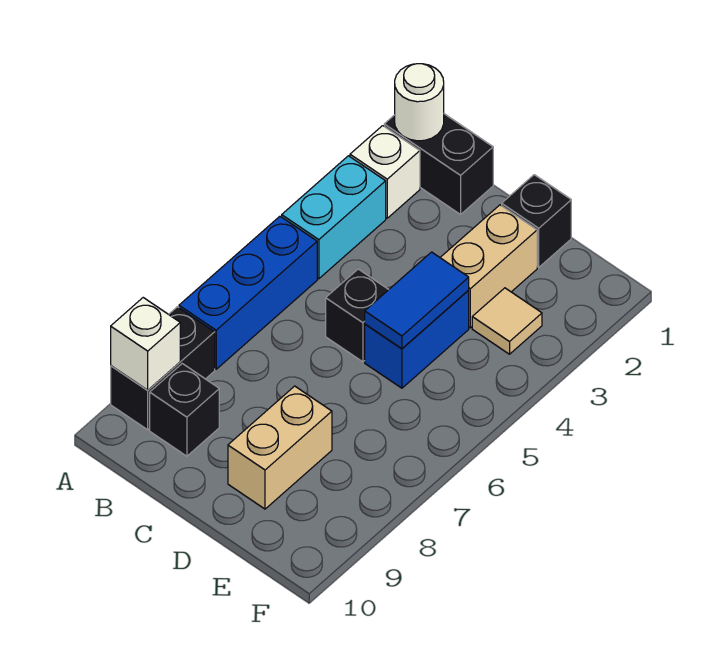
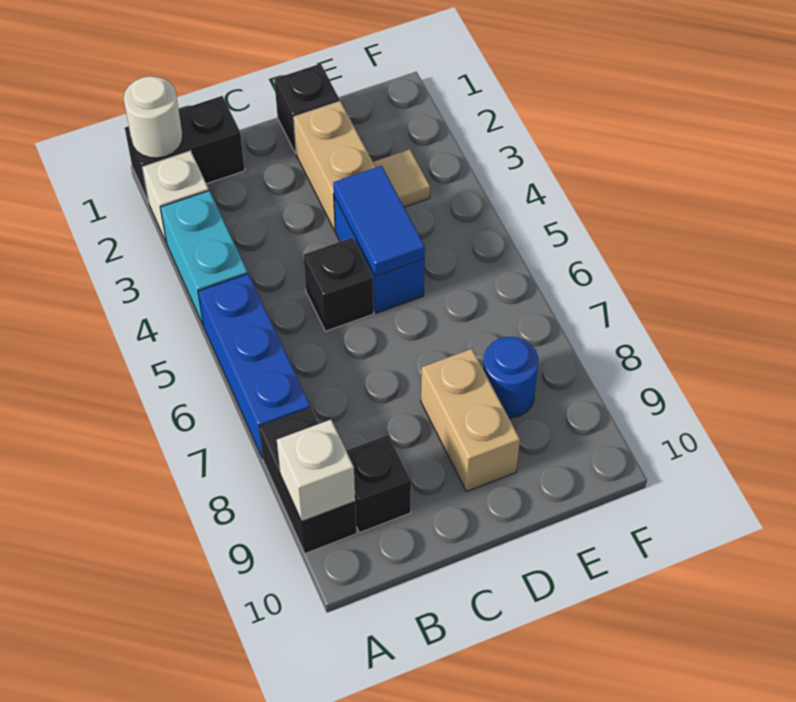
none -> blue round brick E8 level 1

